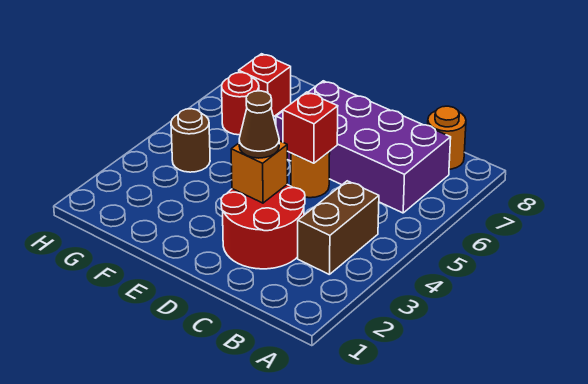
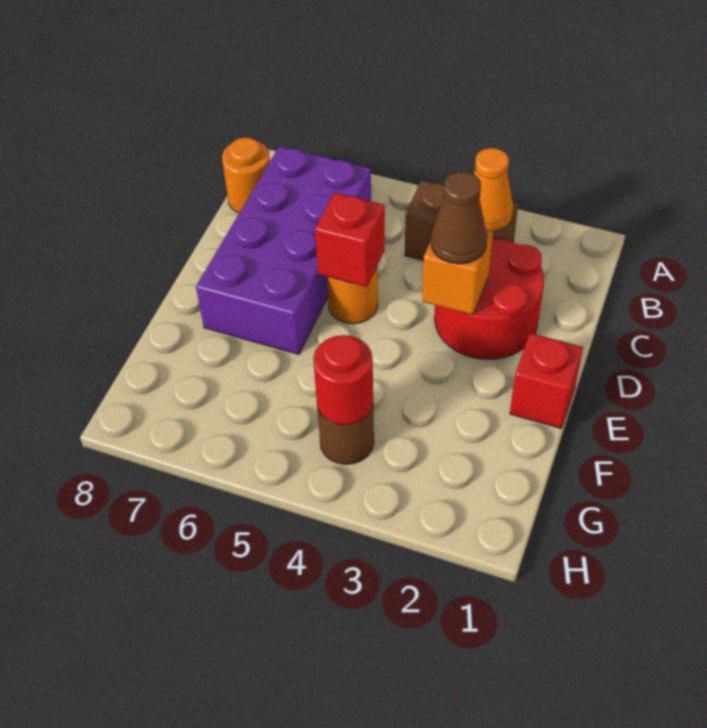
none -> orange cone B3 level 2
red round brick G6 level 1 -> red round brick G4 level 2
red brick G7 level 1 -> red brick E1 level 1

